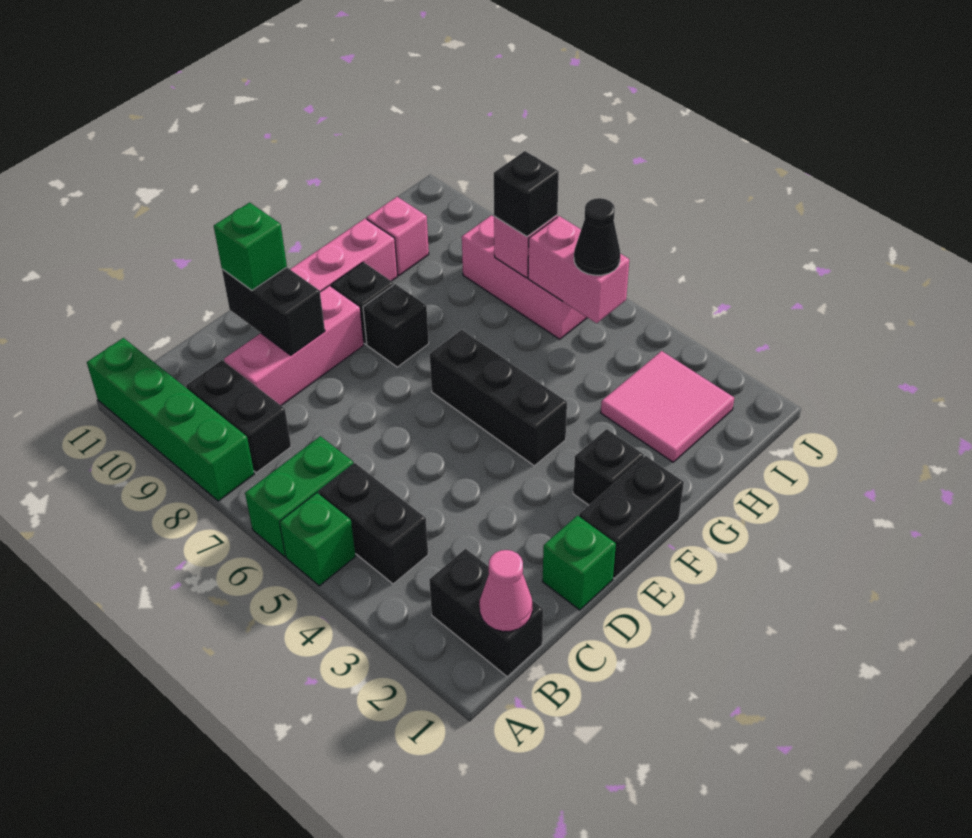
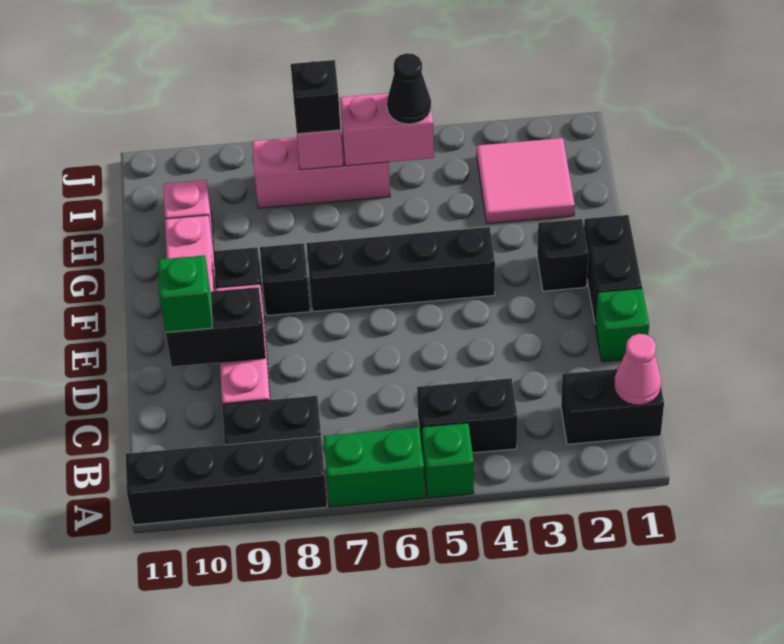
green brick A6:B6 level 1 -> green brick A6:A7 level 1
green brick A8:A11 level 1 -> black brick A8:A11 level 1
black brick F4:F6 level 1 -> black brick F4:F7 level 1

